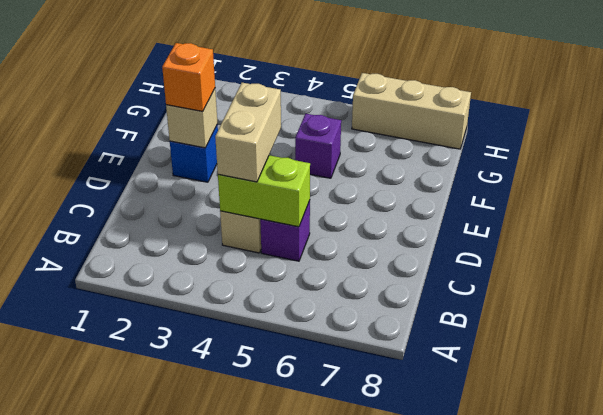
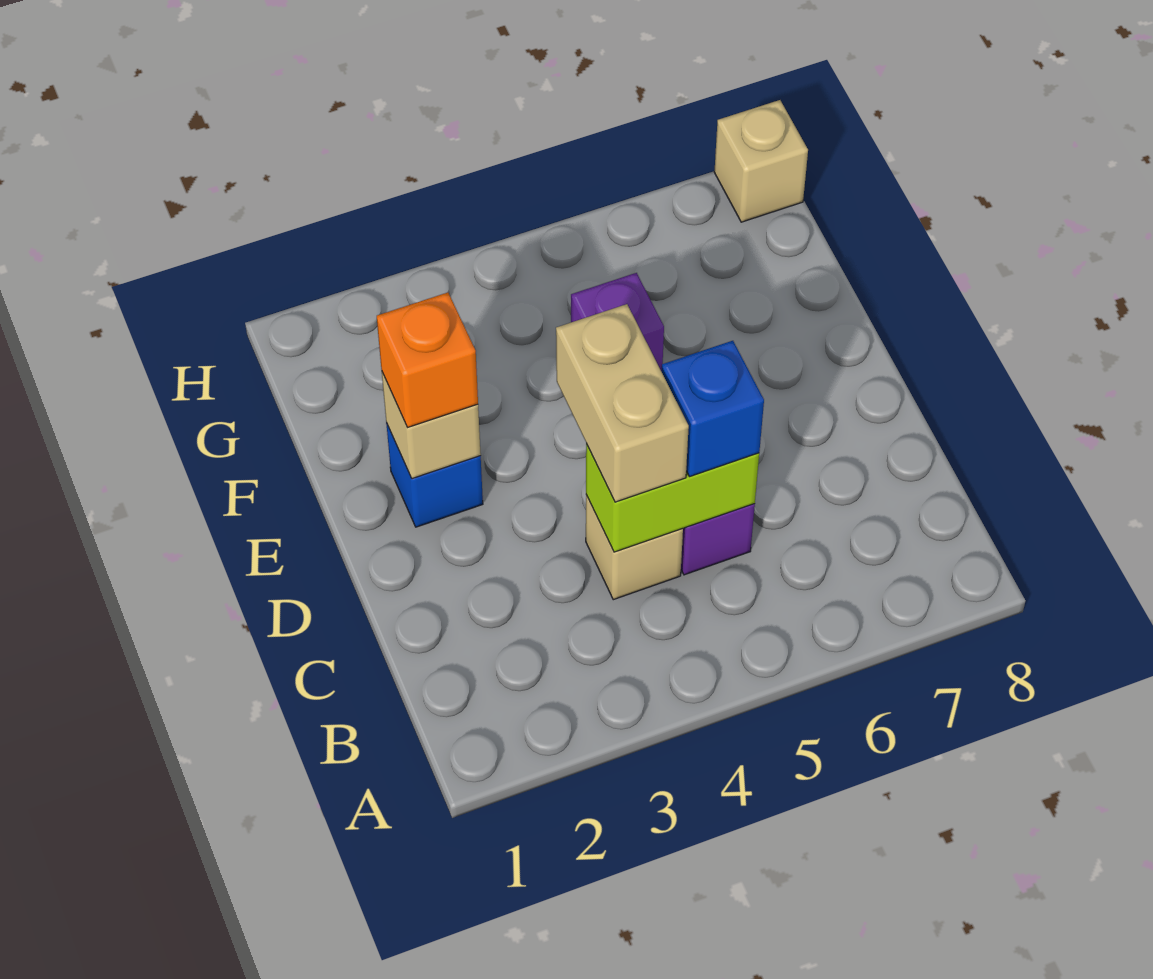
none -> blue brick C5 level 3
tan brick H6:H8 level 1 -> tan brick H8 level 1

